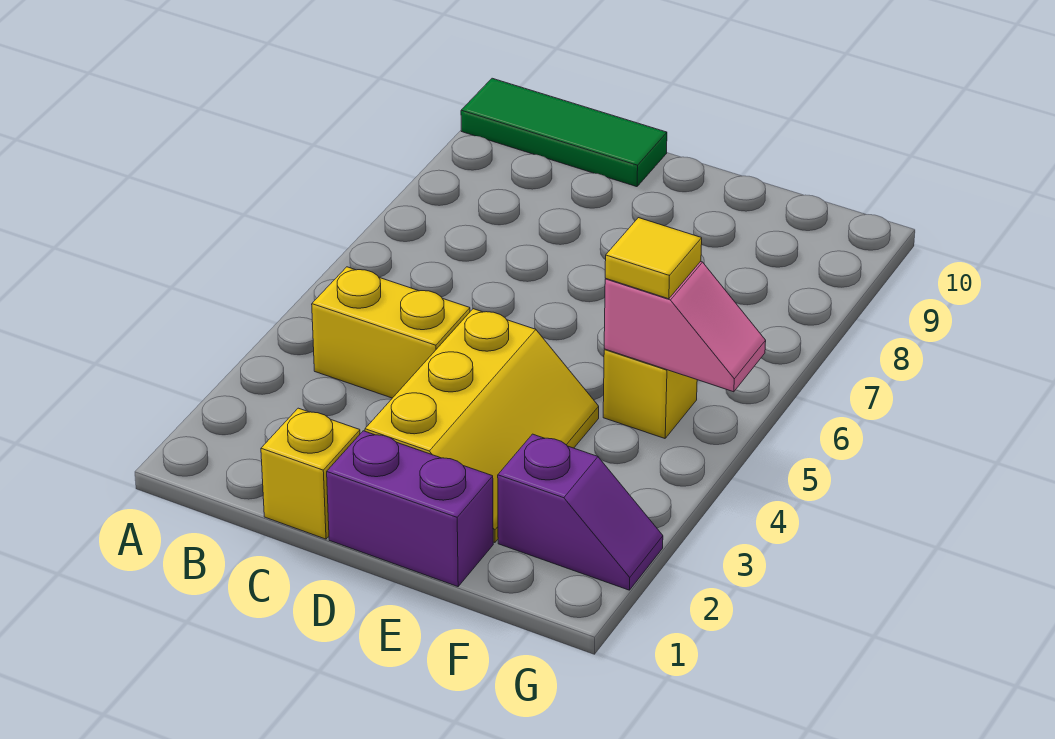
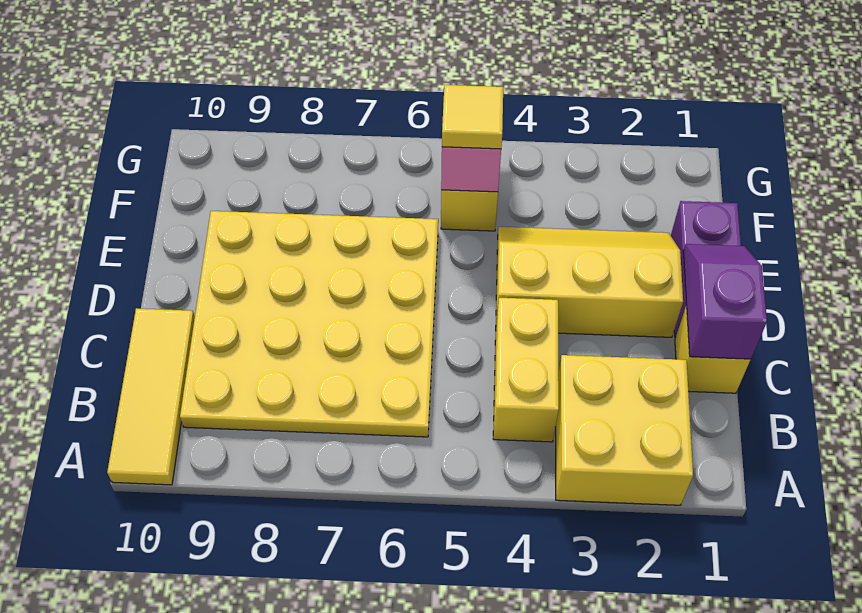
none -> yellow brick A2:B3 level 1
green tile A10:C10 level 1 -> yellow tile A10:C10 level 1
none -> yellow plate B6:E9 level 1
purple slope F2:G2 level 1 top F -> purple slope C1:D1 level 2 top C

